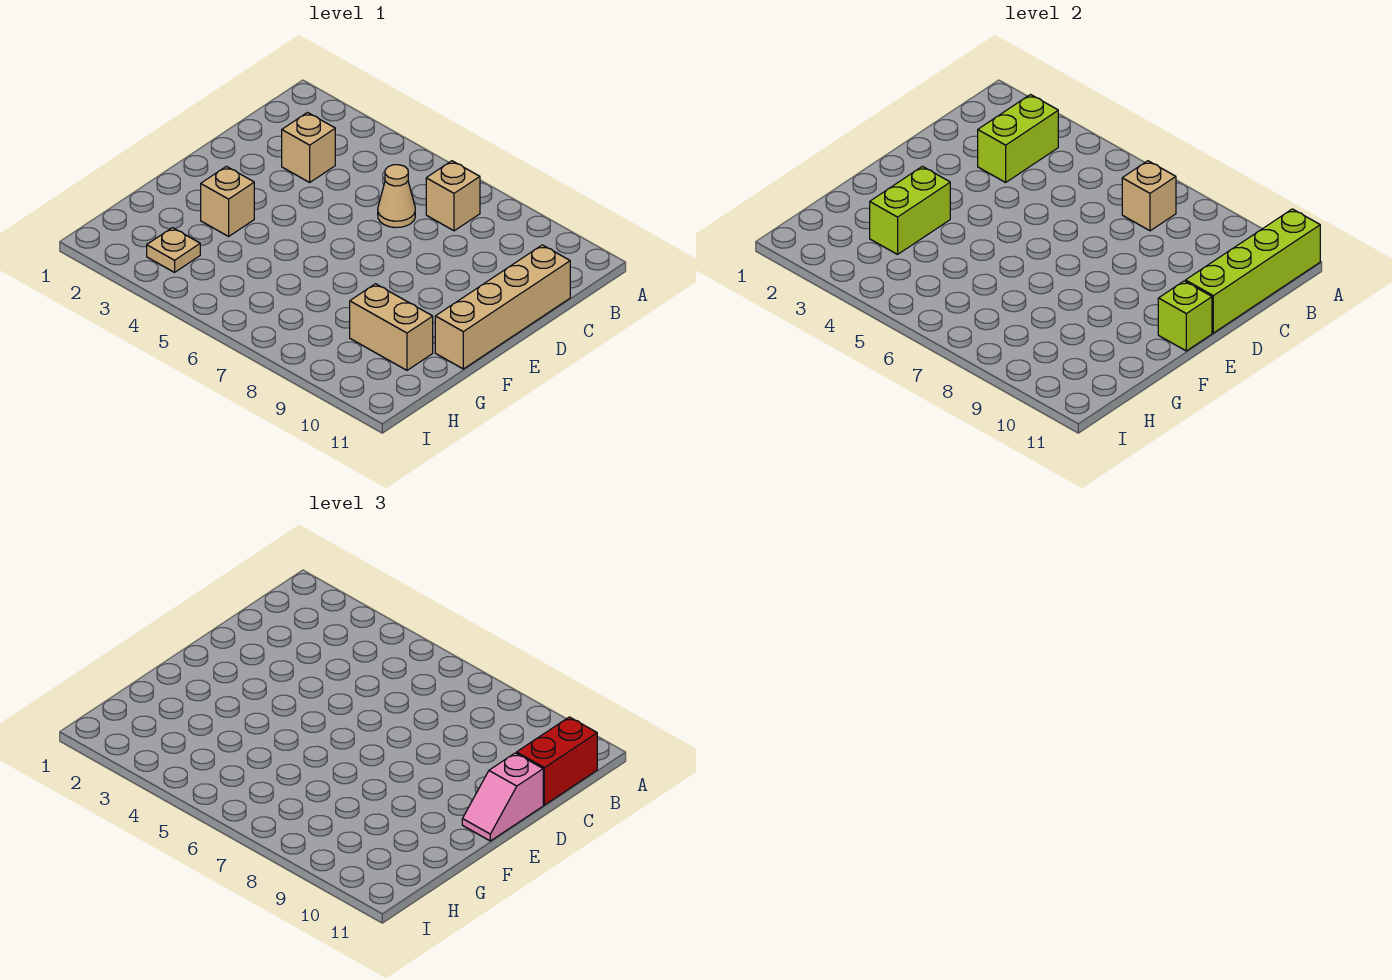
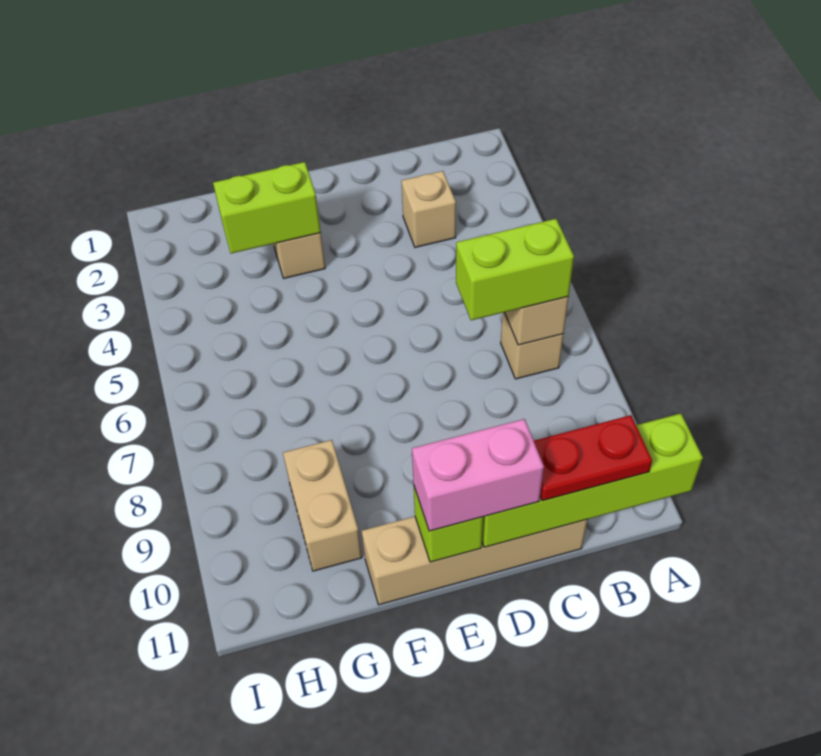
lime brick B3:C3 level 2 -> lime brick B7:C7 level 3
red brick B11:C11 level 3 -> red plate B11:C11 level 3
tan cone C6 level 1 -> none
pink slope D11:E11 level 3 top D -> pink brick D11:E11 level 3
tan plate H3 level 1 -> none

